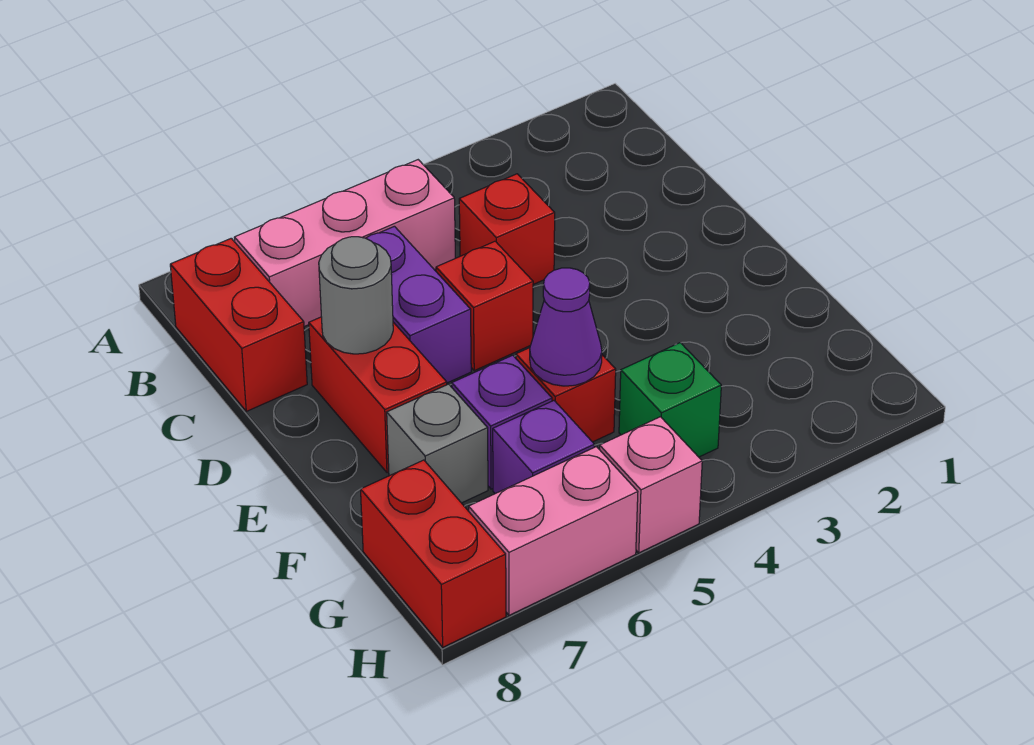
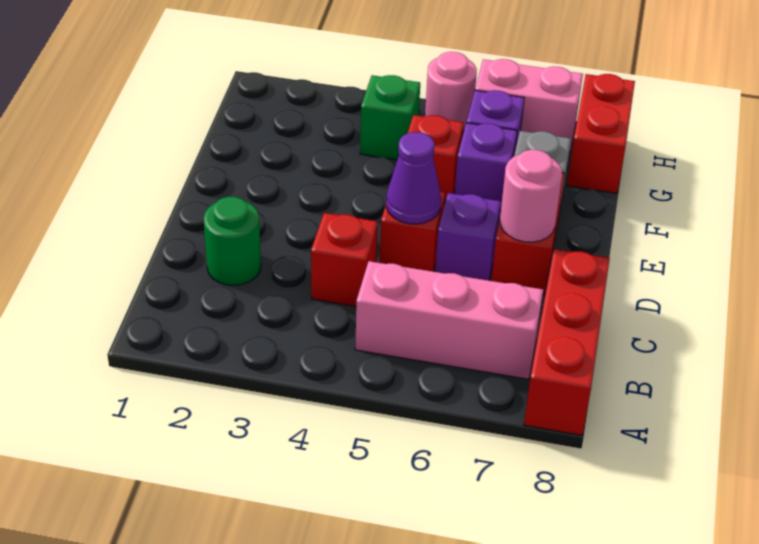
red brick B8:C8 level 1 -> red brick A8:C8 level 1
none -> green round brick C2 level 1
purple brick C6:D6 level 1 -> purple brick D6 level 1
grey round brick D7 level 2 -> pink round brick D7 level 2
purple cone F5 level 2 -> purple cone D5 level 2
pink brick H5 level 1 -> pink round brick H5 level 1

